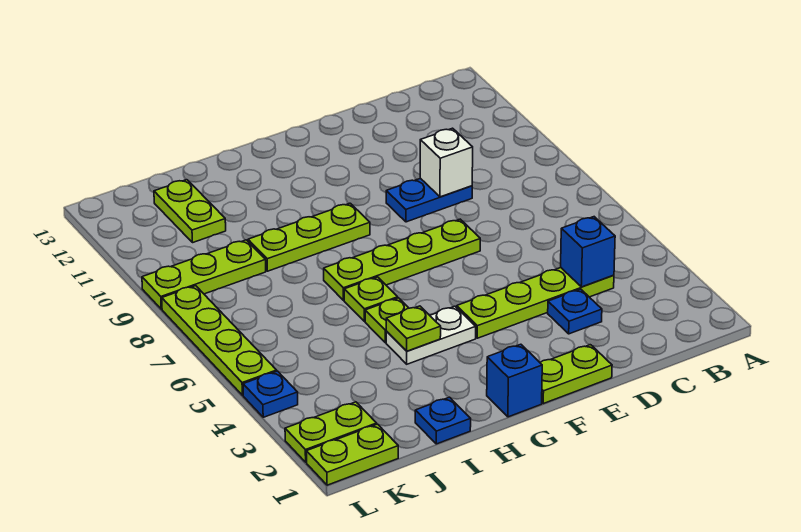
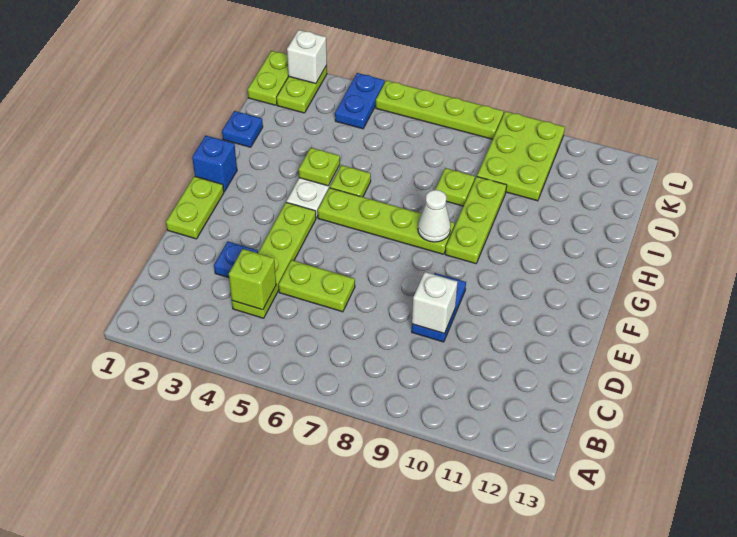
blue brick C4 level 2 -> lime brick C4 level 2
lime plate E7:H7 level 1 -> lime plate G5:G8 level 1
none -> white cone G8 level 2
lime plate H6 level 1 -> lime plate I8 level 1
lime plate J9:L9 level 1 -> lime plate J9:L10 level 1
lime plate J11:J12 level 1 -> lime plate D5:D6 level 1
none -> white brick L2 level 2
blue plate L4 level 1 -> blue plate K4:L4 level 1

